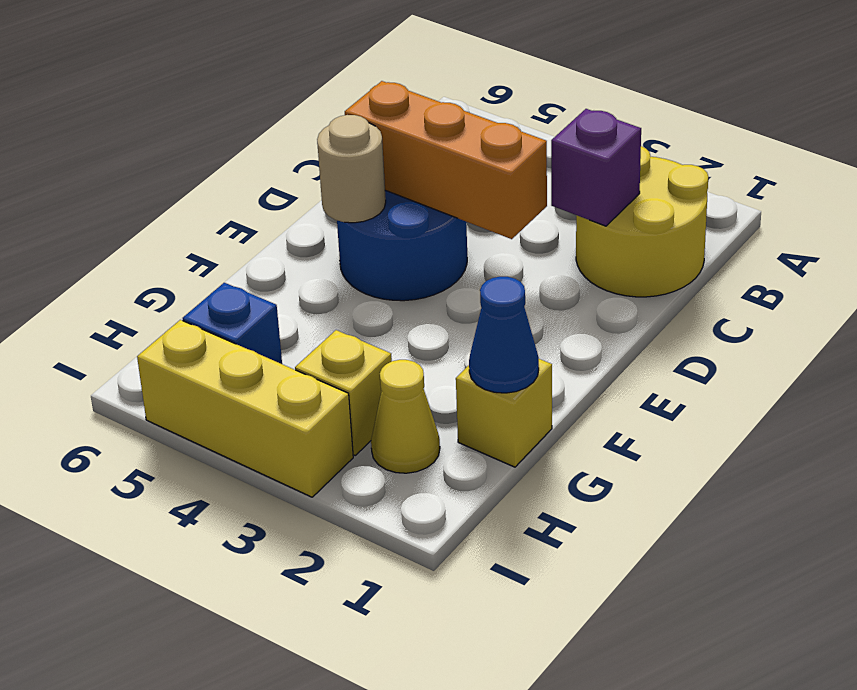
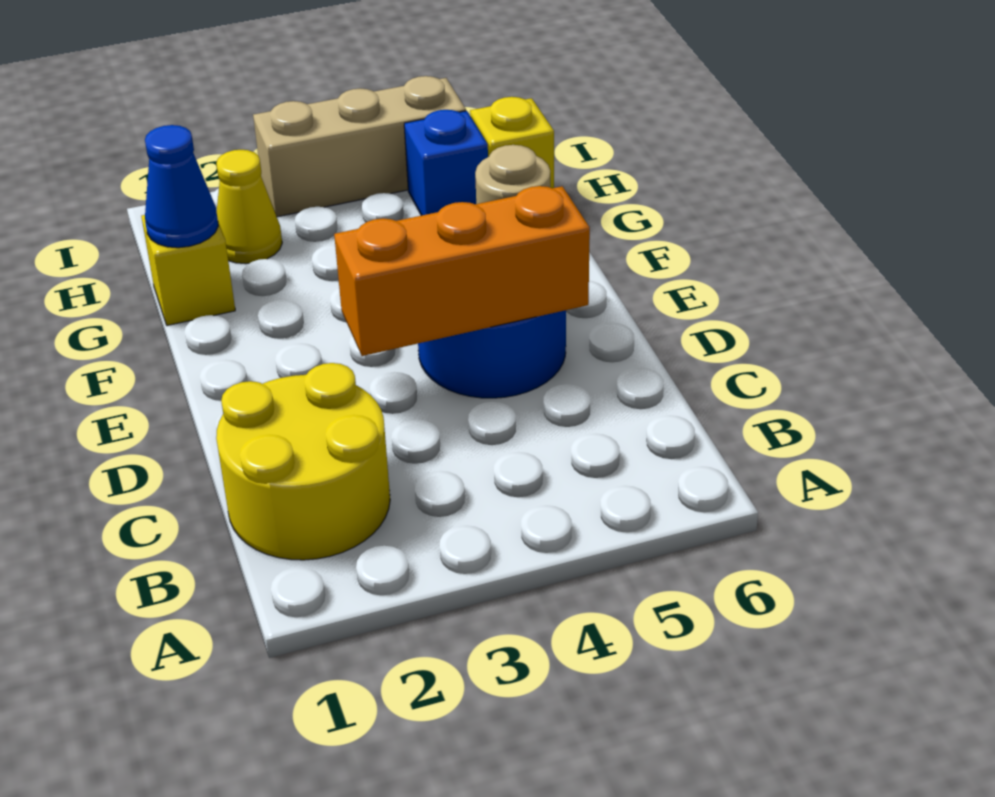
purple brick C2 level 2 -> none
yellow brick H3 level 1 -> yellow brick H6 level 1
yellow brick I3:I5 level 1 -> tan brick I3:I5 level 1

